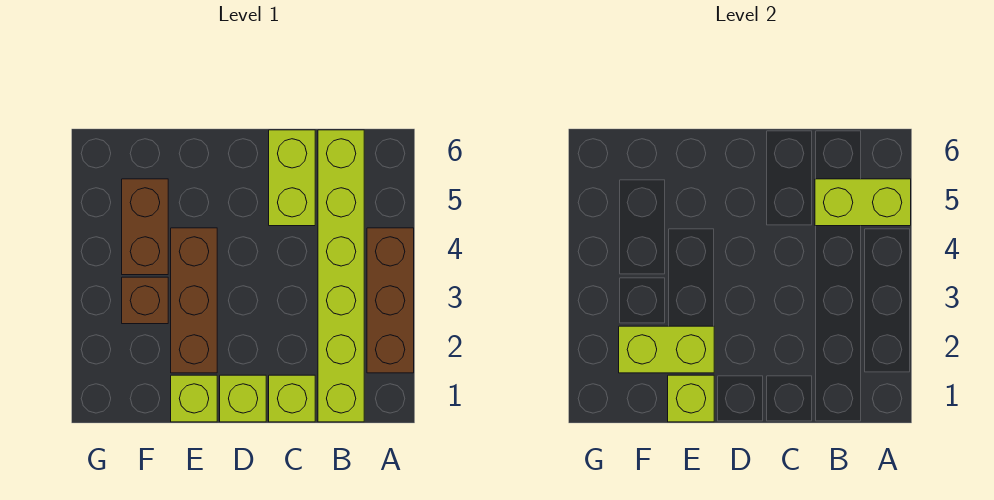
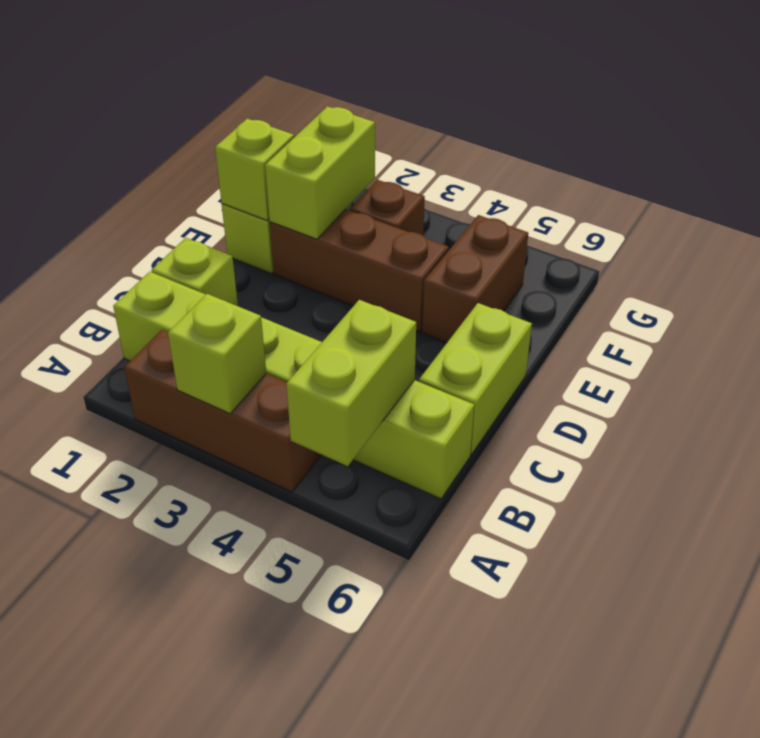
lime brick C5:C6 level 1 -> lime brick C6:D6 level 1
lime brick D1 level 1 -> lime brick A3 level 2
brown brick F4:F5 level 1 -> brown brick E5:F5 level 1

